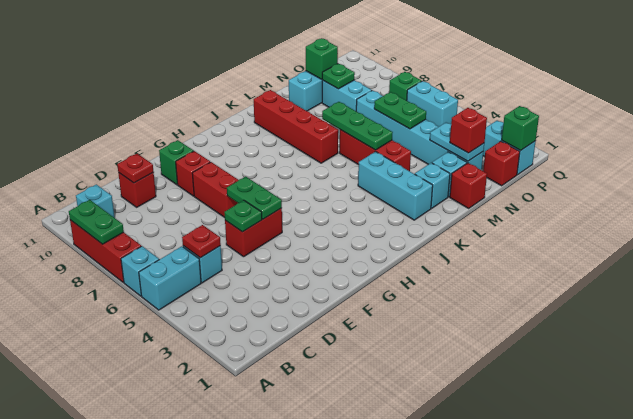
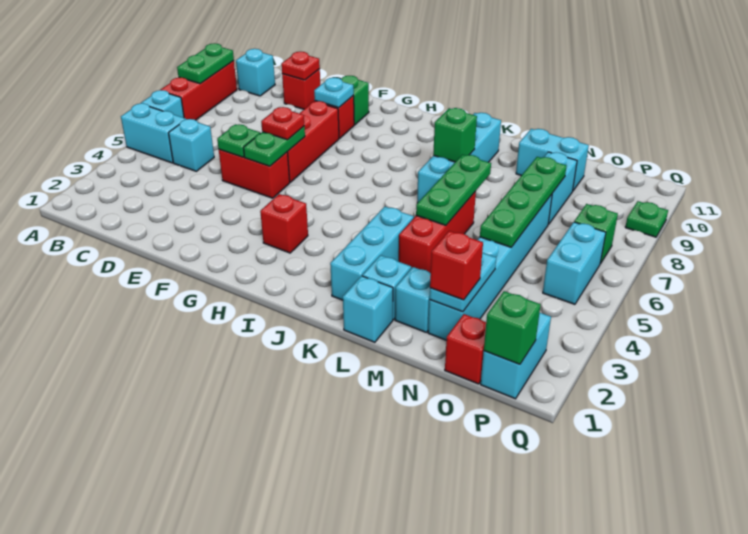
red plate C5 level 2 -> red plate F6 level 3
red brick F7:F8 level 1 -> red brick F6:F8 level 1
none -> cyan plate F9 level 2
red brick K7:K10 level 1 -> cyan brick K7:K10 level 1
none -> cyan brick L1 level 1
red brick M1 level 1 -> red brick H3 level 1
green plate N5:N6 level 2 -> green plate N5:N8 level 2
green plate N9 level 2 -> green plate Q9 level 1
green brick N10 level 2 -> green brick K8 level 2

